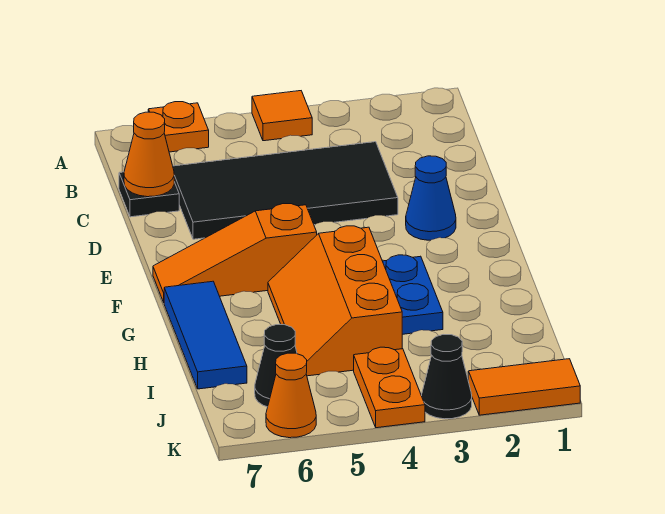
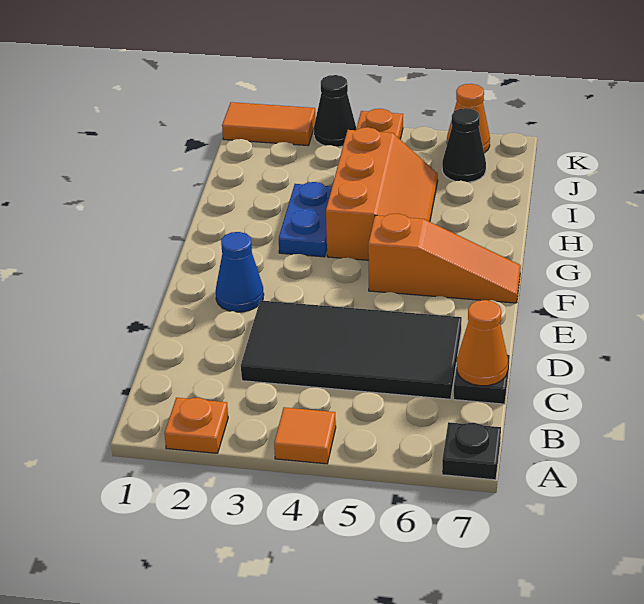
orange plate A6 level 1 -> orange plate A2 level 1
none -> black plate A7 level 1
blue tile G7:I7 level 1 -> none

